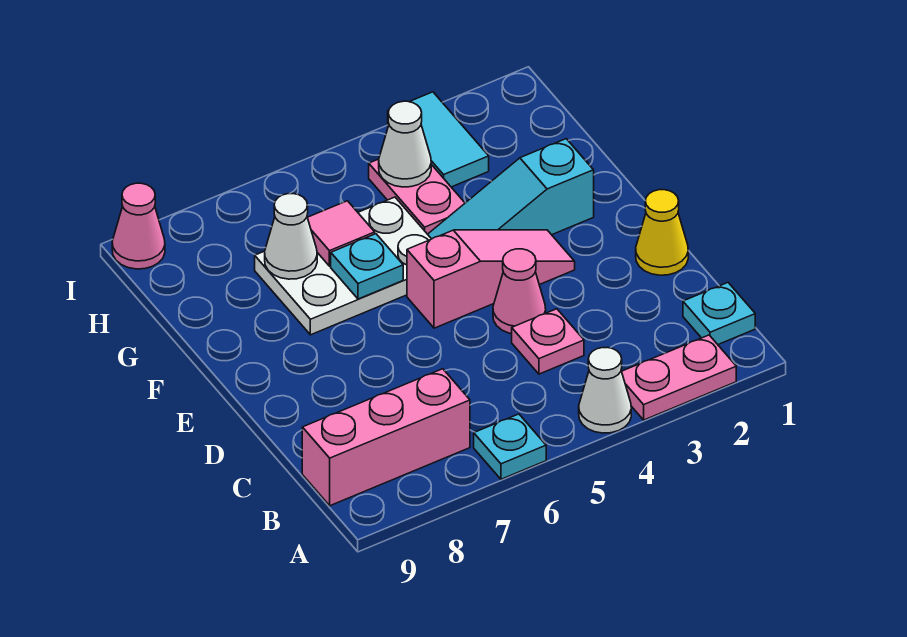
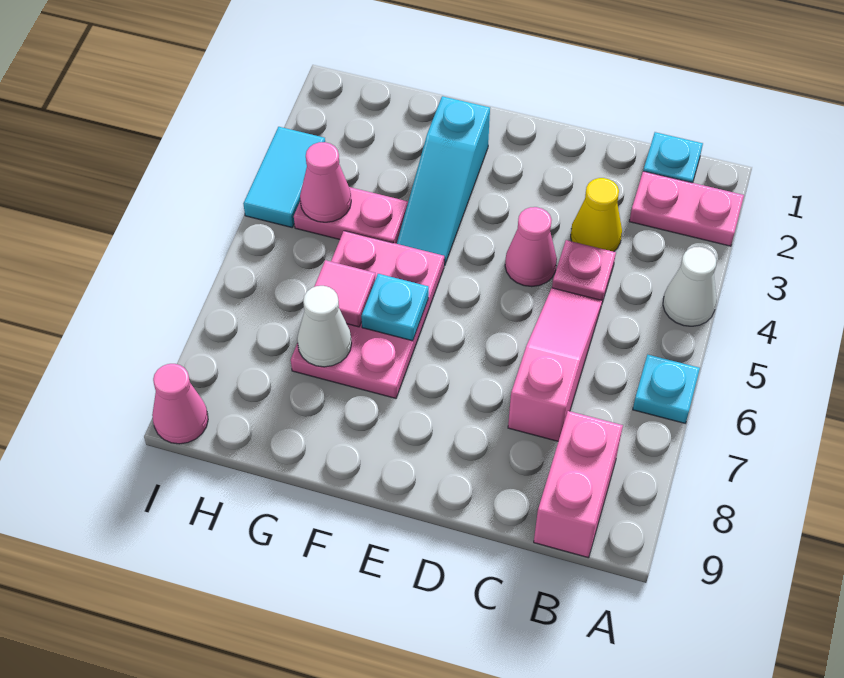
pink plate A2:A3 level 1 -> pink plate A2:B2 level 1
pink brick B7:B9 level 1 -> pink brick B8:B9 level 1
yellow cone D1 level 1 -> yellow cone C3 level 1
pink slope E3:E5 level 1 top 5 -> pink slope C5:C7 level 1 top 7
white plate F5:G7 level 1 -> pink plate F5:G7 level 1
cyan tile H3:I3 level 1 -> cyan tile I3:I4 level 1
white cone H4 level 2 -> pink cone H4 level 2

